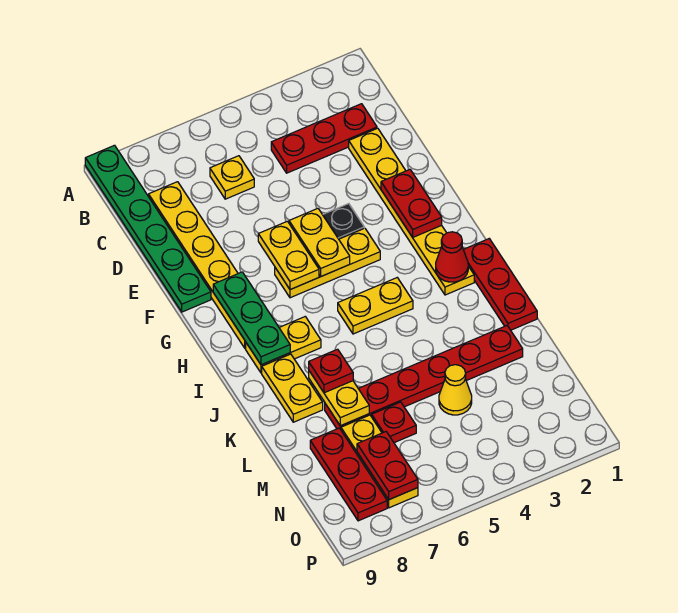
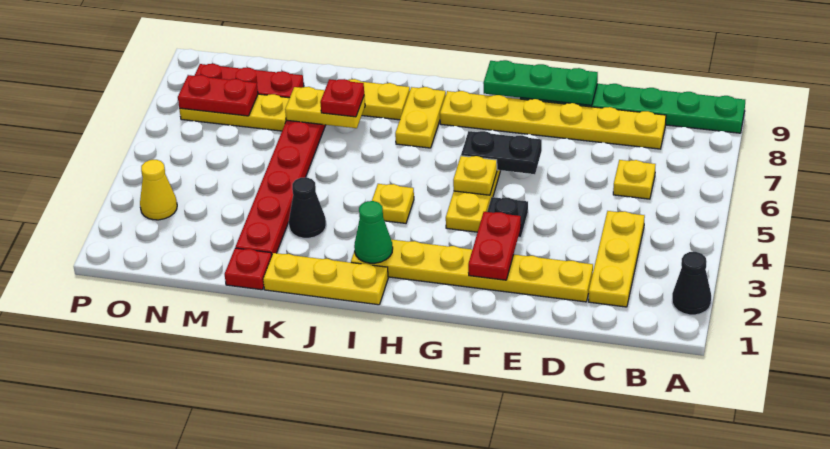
none -> black cone A2 level 1
red plate C2:C4 level 1 -> yellow plate C2:C4 level 1
red plate F2:G2 level 2 -> red plate F2:F3 level 2
yellow plate F5:G5 level 2 -> yellow plate G5 level 2
yellow plate F6:G6 level 2 -> black plate F6:G6 level 2
green plate G8:I8 level 2 -> green plate E9:G9 level 2
red plate I1:K1 level 1 -> yellow plate I1:K1 level 1
red cone I2 level 2 -> green cone I2 level 2
yellow plate I4:I5 level 1 -> yellow plate I4 level 1
none -> black cone K3 level 1
yellow cone M4 level 1 -> yellow cone O3 level 1
red plate M6 level 1 -> red plate L1 level 1

